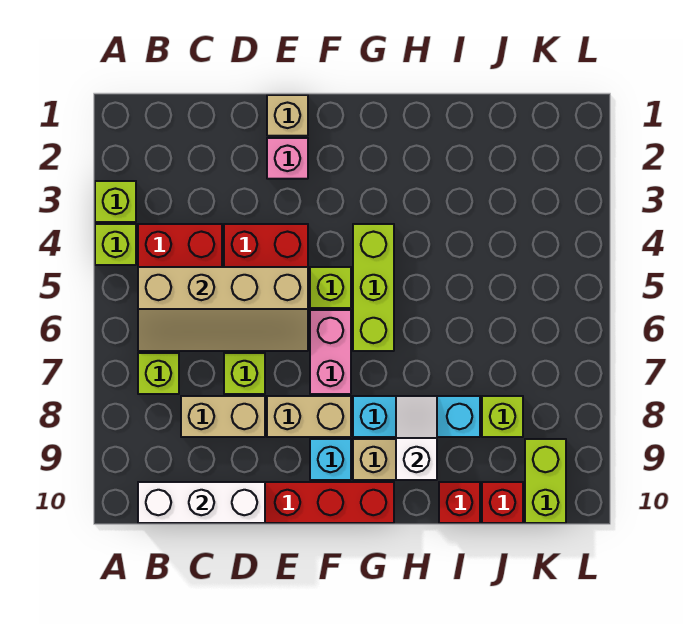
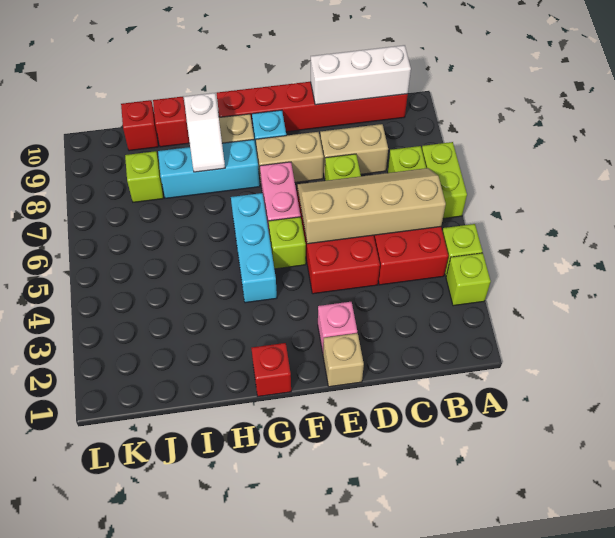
none -> red brick G1 level 1
lime brick G4:G6 level 1 -> cyan brick G4:G6 level 1
lime brick K9:K10 level 1 -> lime brick A6:A7 level 1

